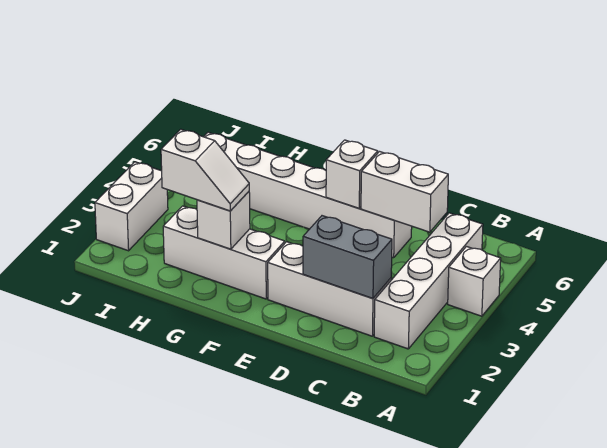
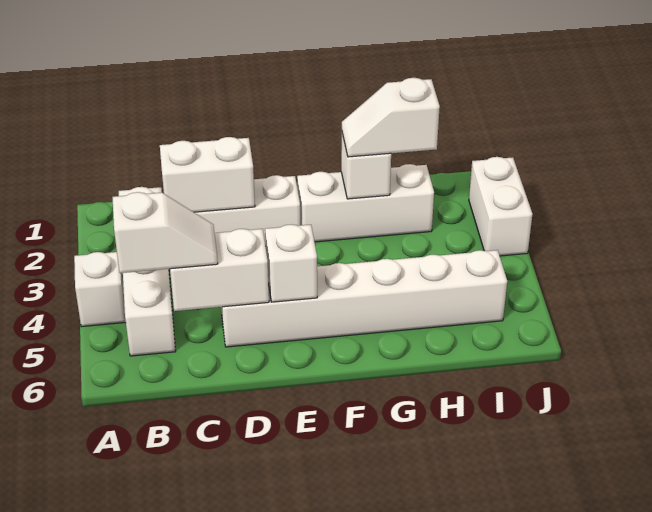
none -> white slope B5:C5 level 3 top B
grey brick C2:D2 level 2 -> white brick C2:D2 level 2

